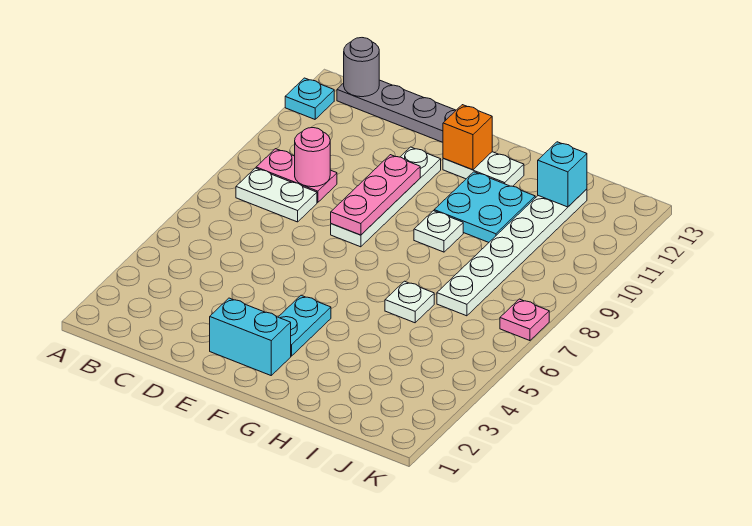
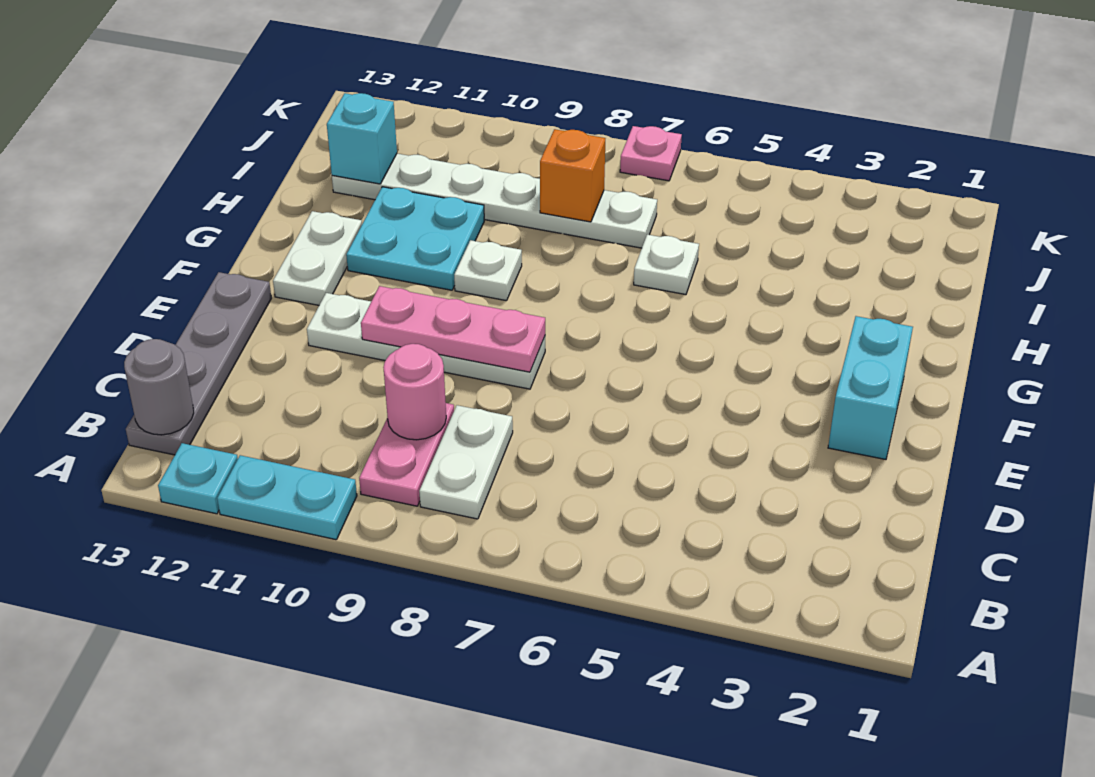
cyan plate F3:F4 level 1 -> cyan plate A10:A11 level 1
orange brick F12 level 2 -> orange brick I8 level 2

